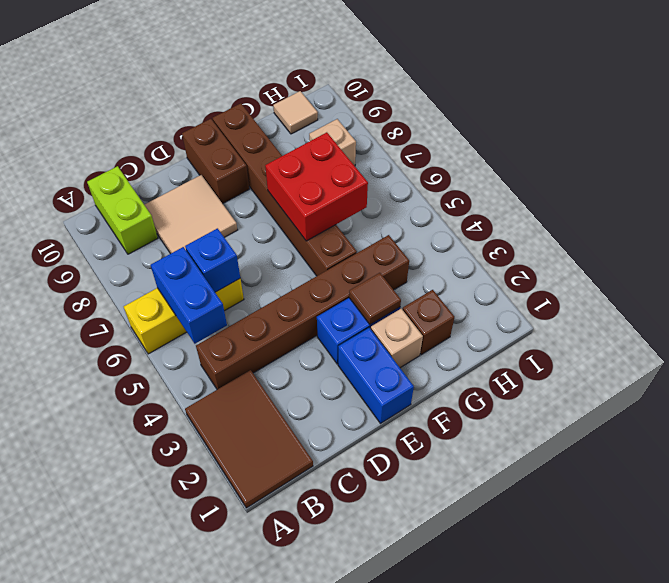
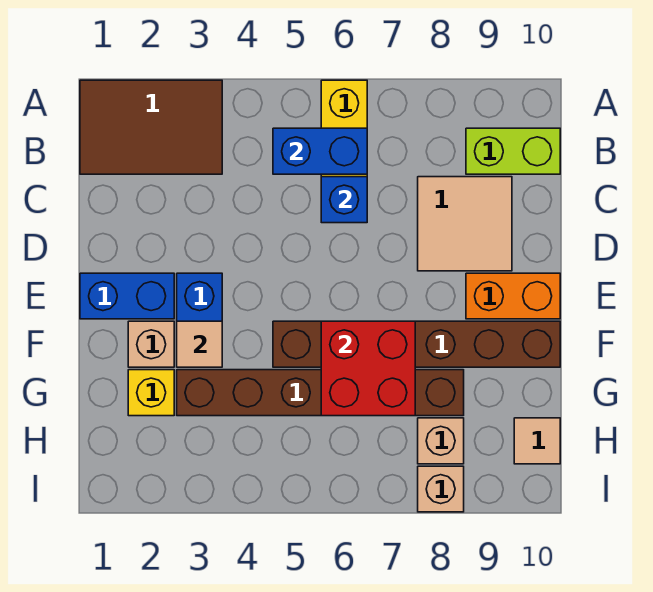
brown brick B4:G4 level 1 -> brown brick G3:G8 level 1
brown brick E9:E10 level 1 -> orange brick E9:E10 level 1
brown tile F3 level 2 -> tan tile F3 level 2
brown brick G2 level 1 -> yellow brick G2 level 1
none -> tan brick I8 level 1

